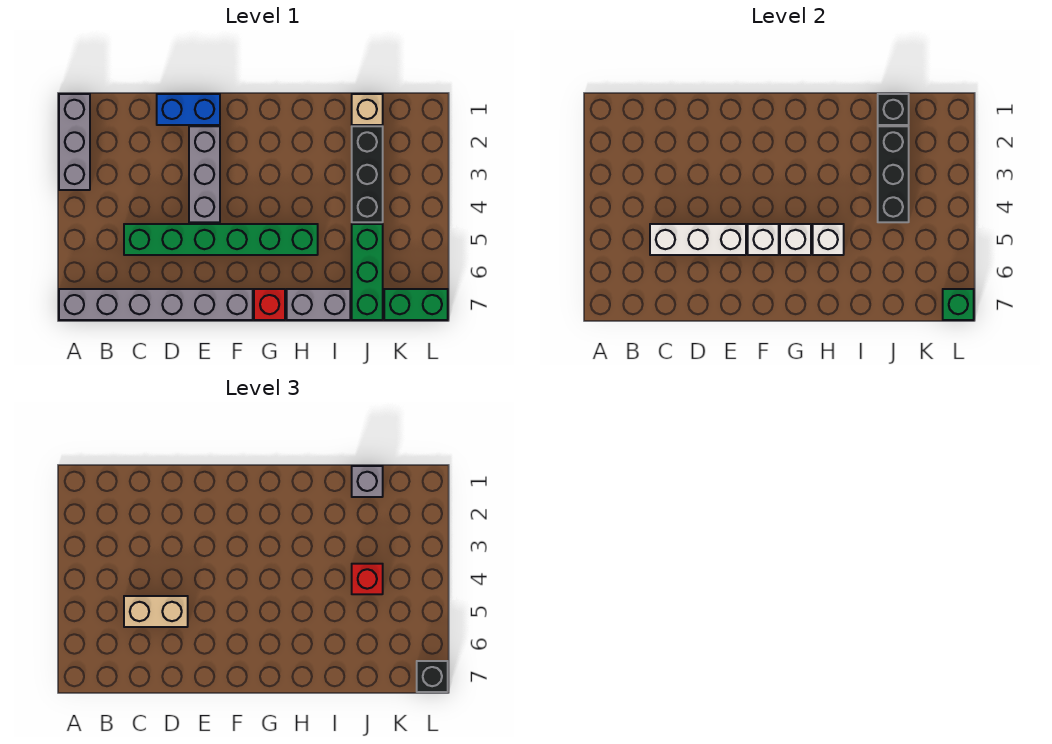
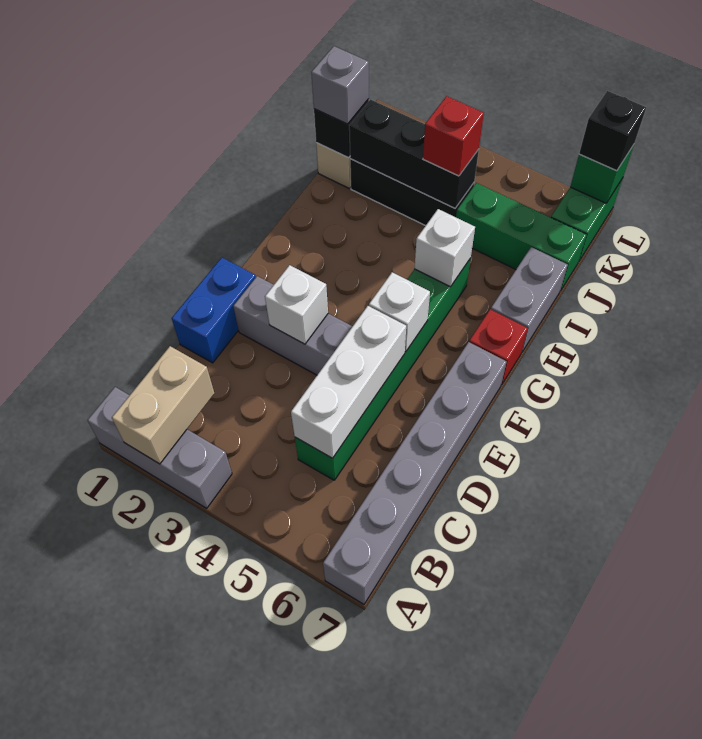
tan brick C5:D5 level 3 -> tan brick A2:B2 level 2
white brick G5 level 2 -> white brick E3 level 2

